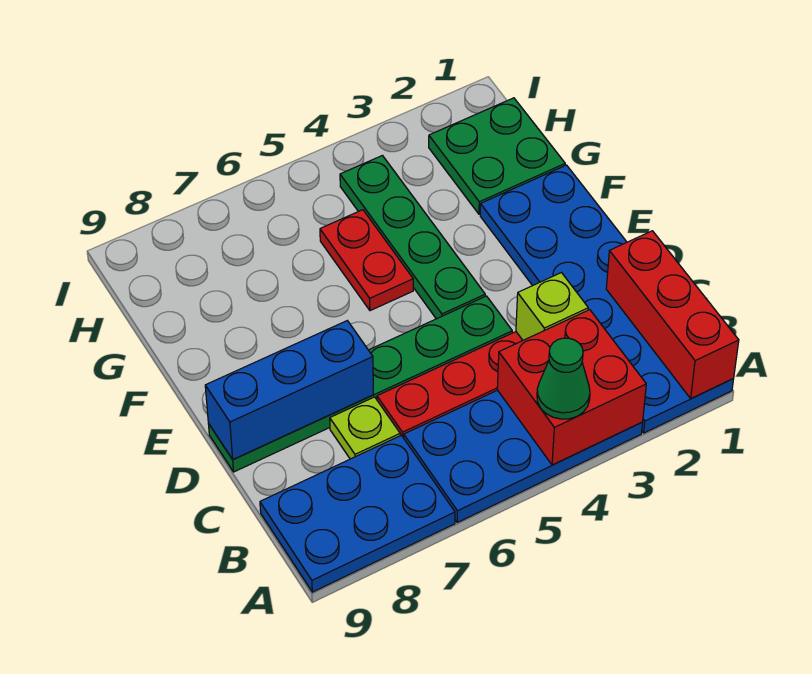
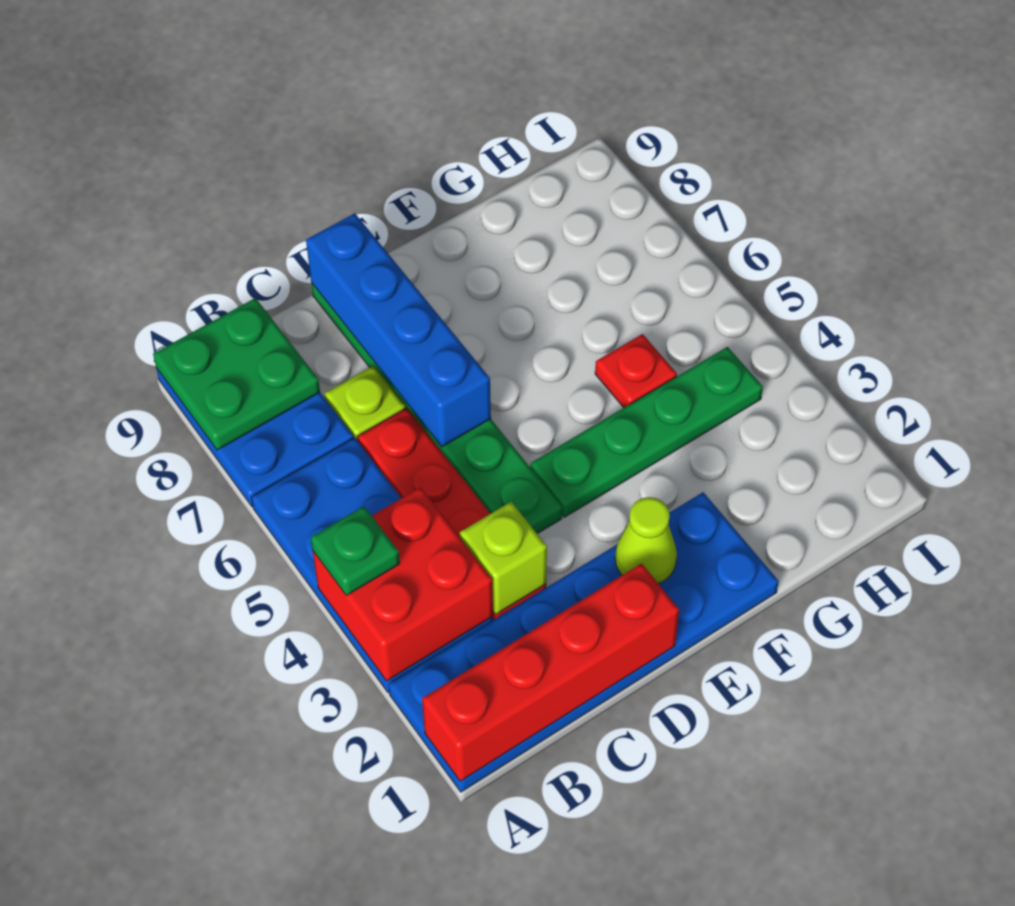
red brick A1:C1 level 2 -> red brick A1:D1 level 2
green cone A4 level 3 -> green plate A4 level 3
blue brick D7:D9 level 2 -> blue brick D6:D9 level 2
none -> lime cone E2 level 2
red plate F5:G5 level 1 -> red plate G5 level 1
green plate G1:H2 level 1 -> green plate A8:B9 level 2

